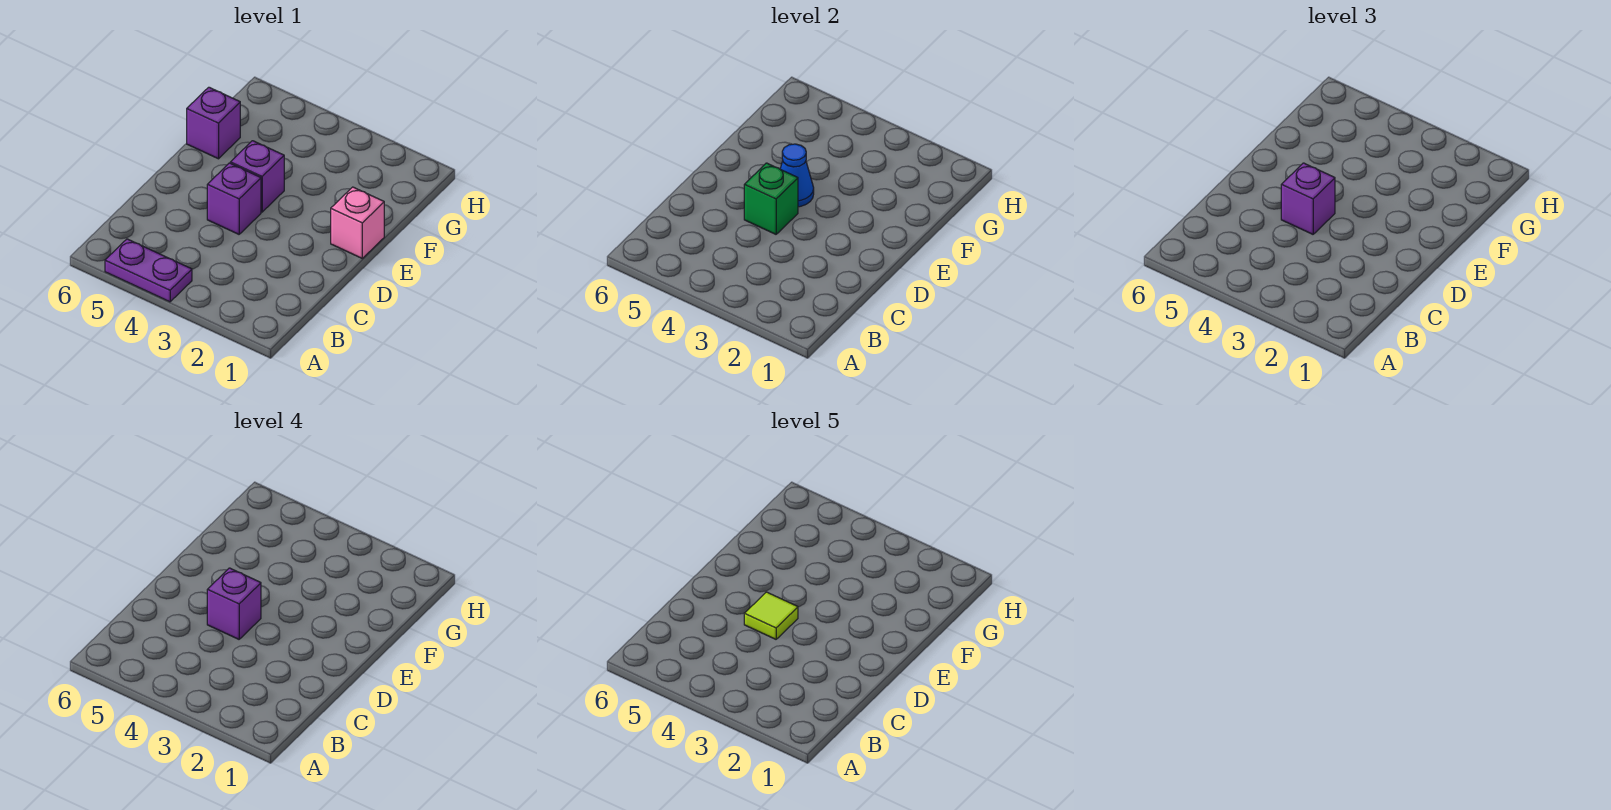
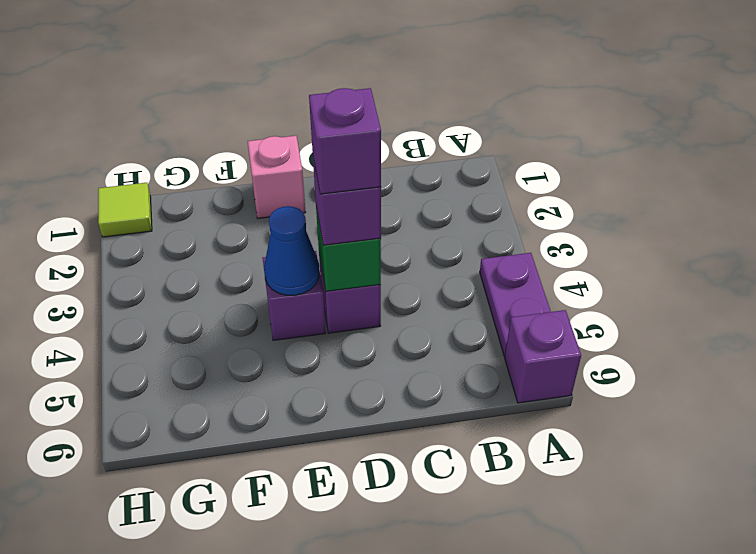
lime tile D4 level 5 -> lime tile H1 level 1
purple brick F6 level 1 -> purple brick A6 level 1

